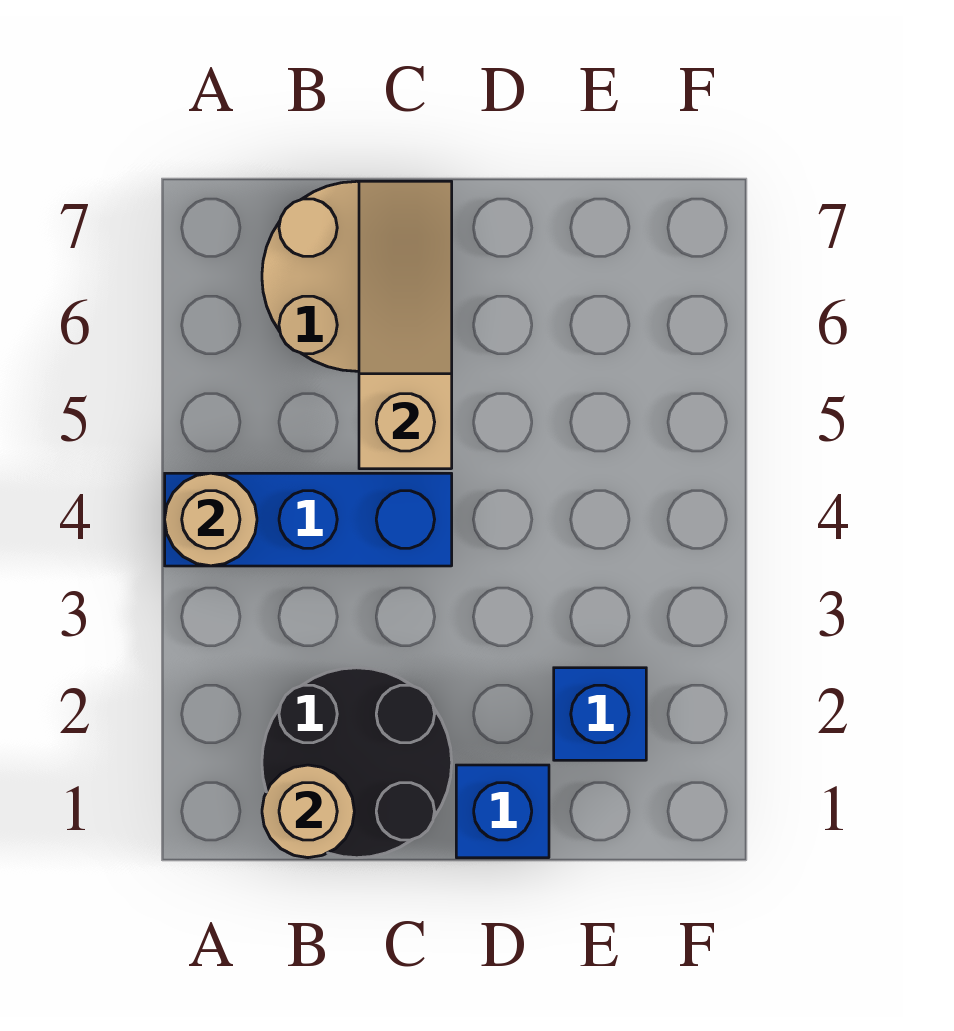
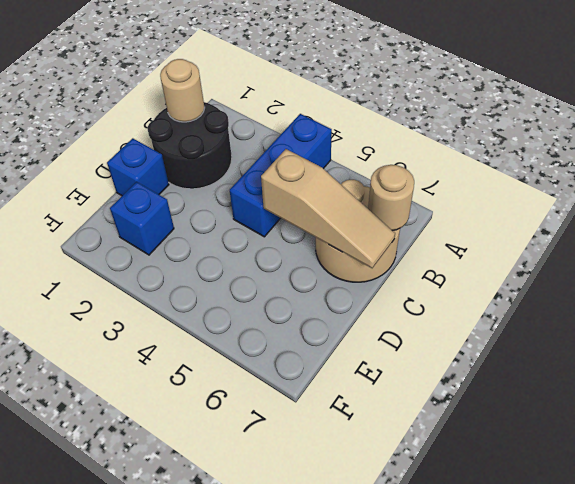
tan round brick A4 level 2 -> tan round brick B7 level 2

